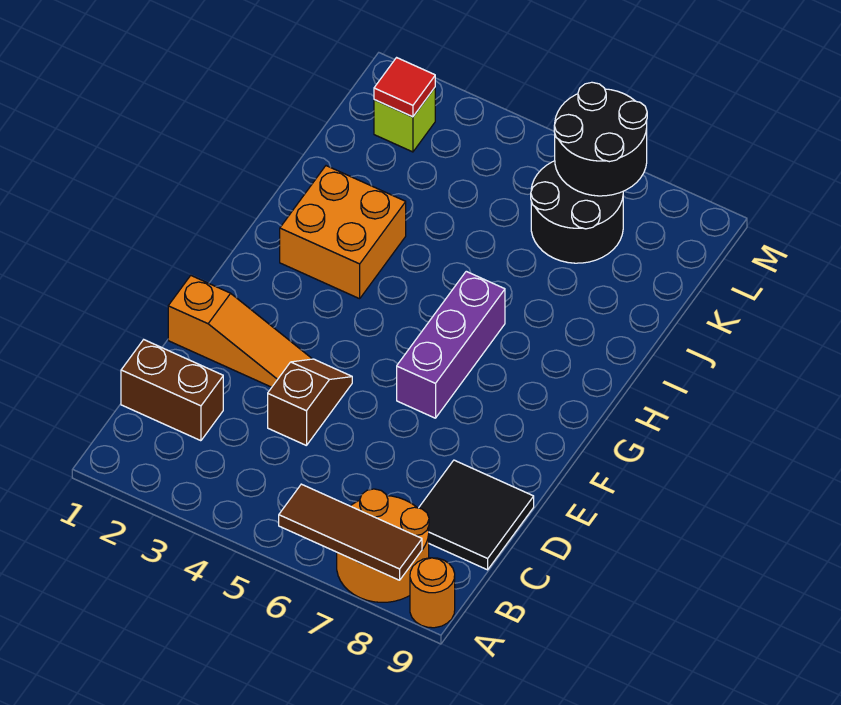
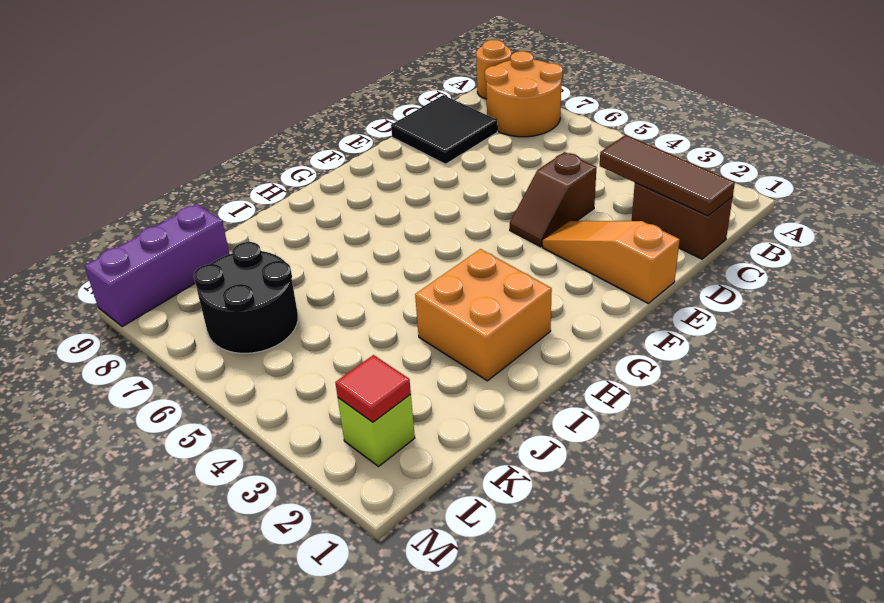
brown tile A6:A8 level 2 -> brown tile C1:C3 level 2
purple brick F6:H6 level 1 -> purple brick K9:M9 level 1
black round brick L6:M7 level 2 -> none

